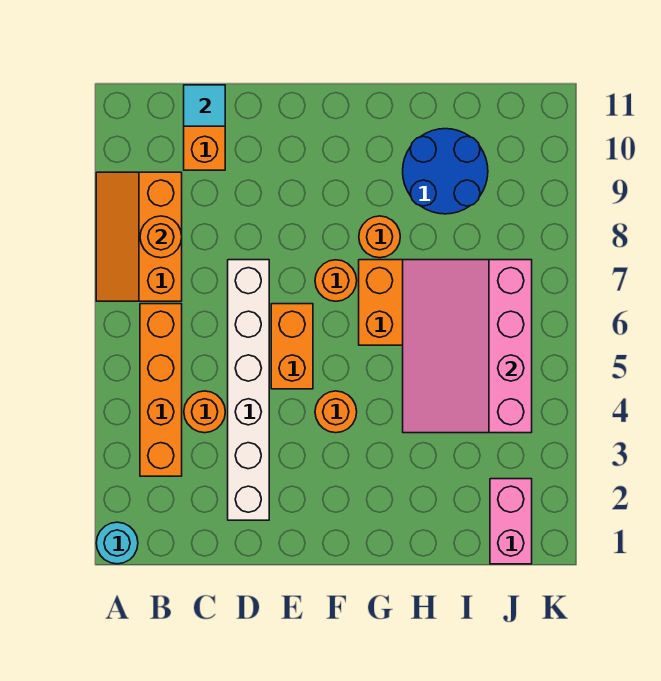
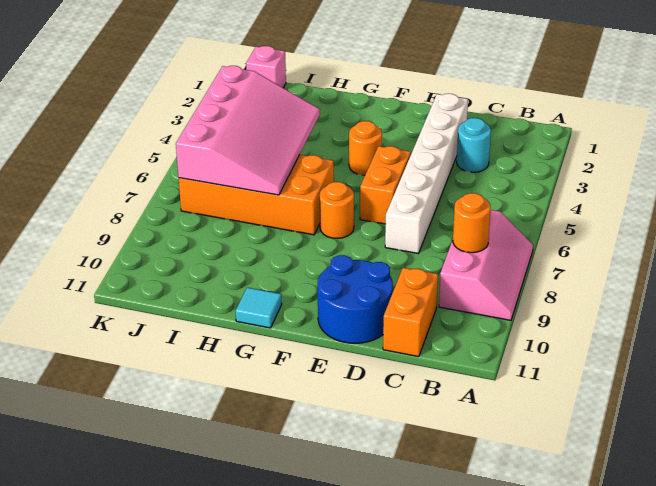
cyan round brick A1 level 1 -> cyan round brick C3 level 1
orange slope A7:B9 level 1 top B -> pink slope A7:B9 level 1 top B
orange brick B3:B6 level 1 -> none
orange round brick C4 level 1 -> none
cyan tile C11 level 2 -> cyan tile G11 level 1
orange round brick G8 level 1 -> none
blue round brick H9:I10 level 1 -> blue round brick D10:E11 level 1
pink brick J1:J2 level 1 -> pink brick J1 level 1

